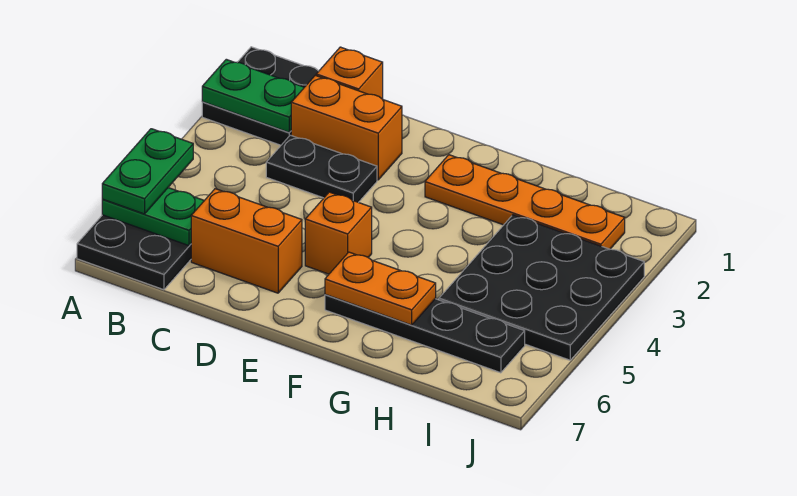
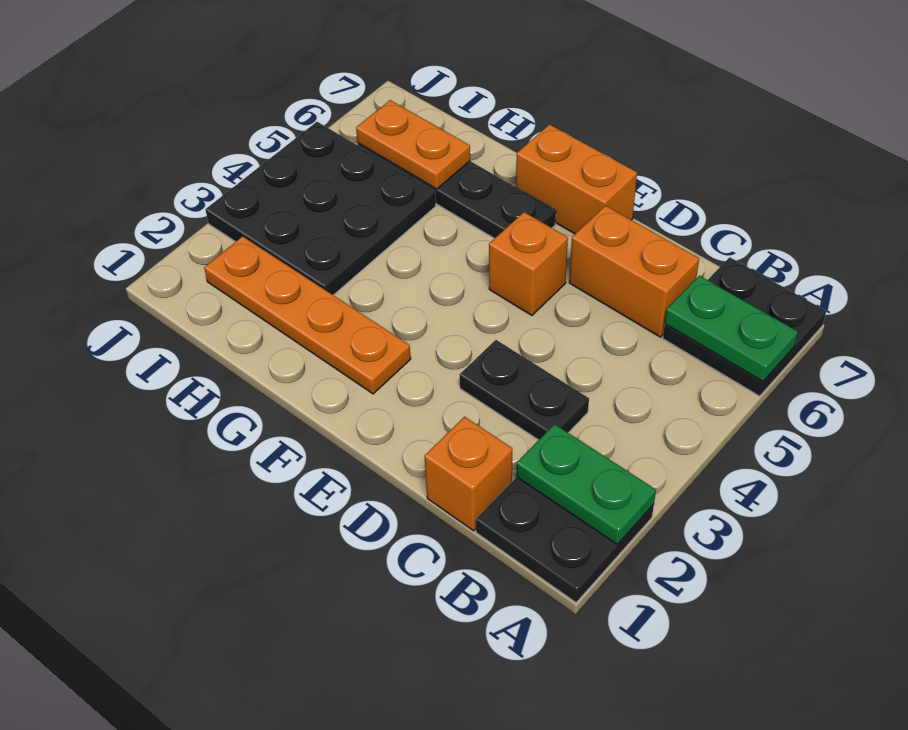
green plate A5:A6 level 3 -> none
orange brick C2:D2 level 1 -> orange brick E7:F7 level 1
orange plate F6:G6 level 2 -> orange plate H6:I6 level 2

